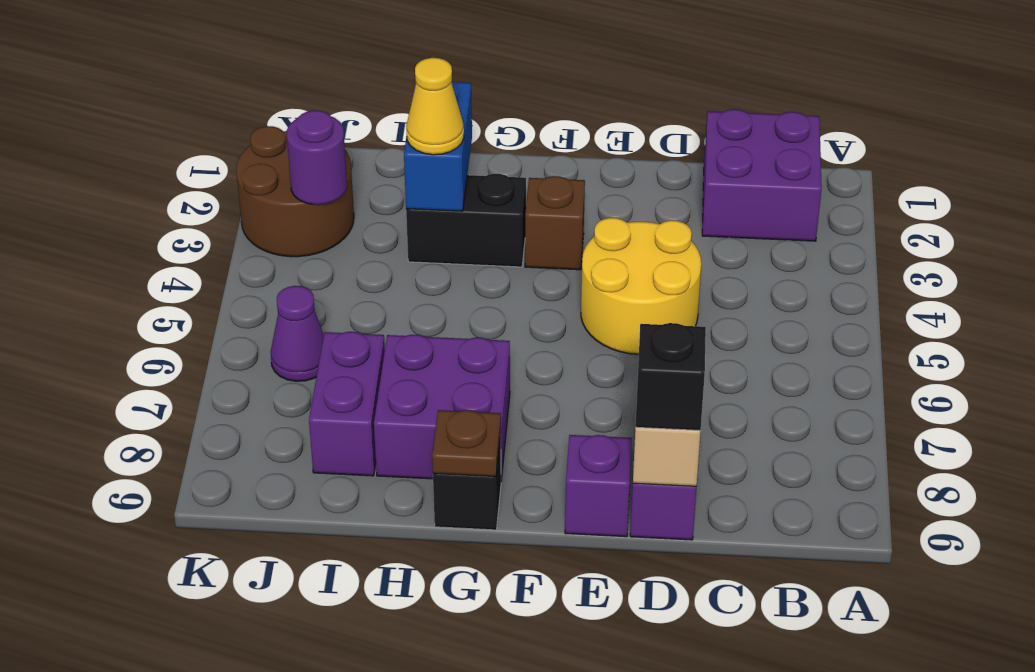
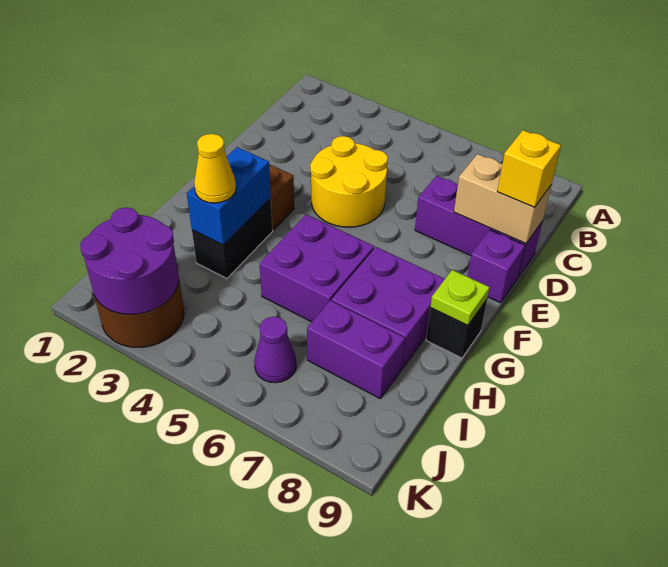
purple brick B1:C2 level 1 -> purple brick G5:H6 level 1
black brick D9 level 3 -> yellow brick D9 level 3
brown plate G9 level 2 -> lime plate G9 level 2
blue brick H2:H3 level 2 -> blue brick G3:H3 level 2
purple round brick J3 level 2 -> purple round brick J2:K3 level 2

